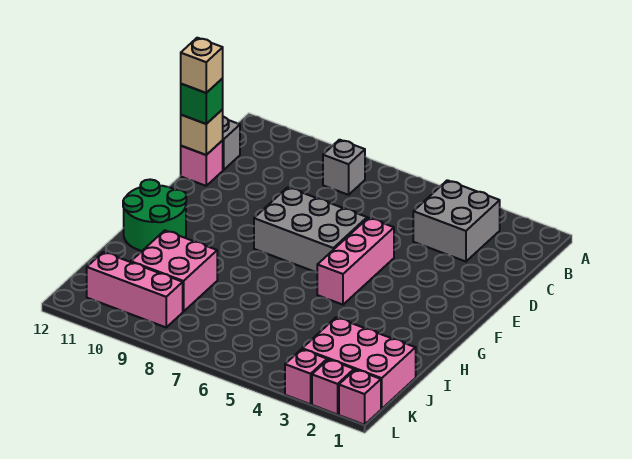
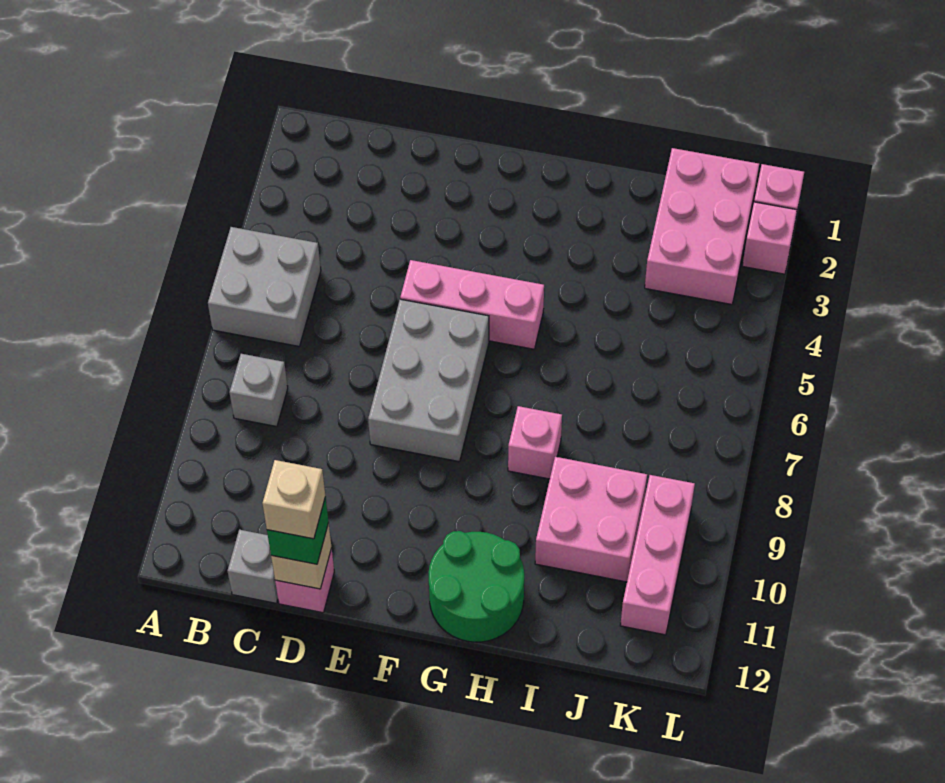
grey brick B3:C4 level 1 -> grey brick A5:B6 level 1
pink brick L3 level 1 -> pink brick H8 level 1

